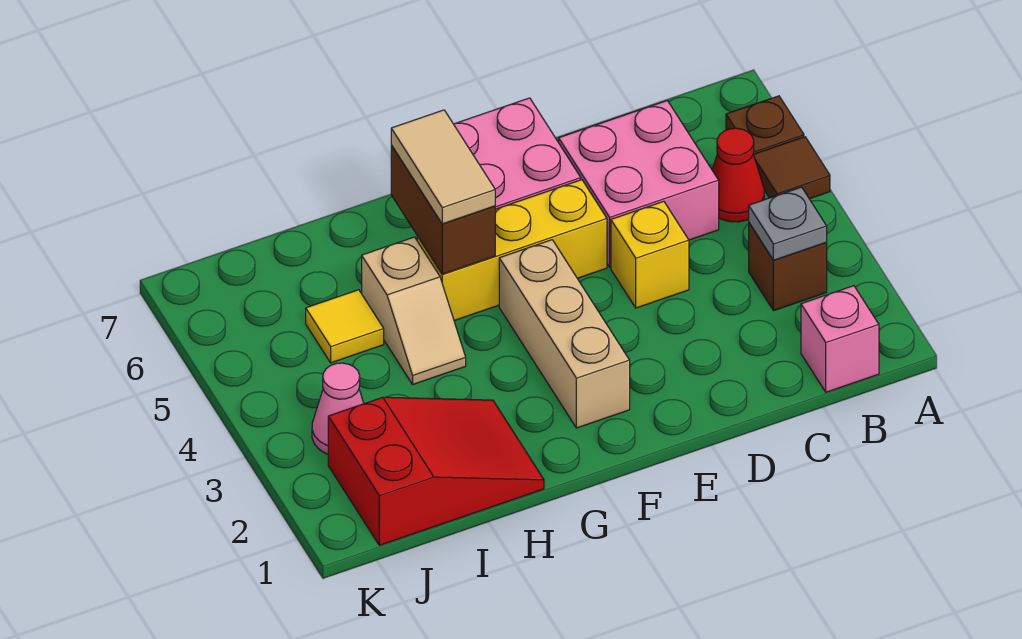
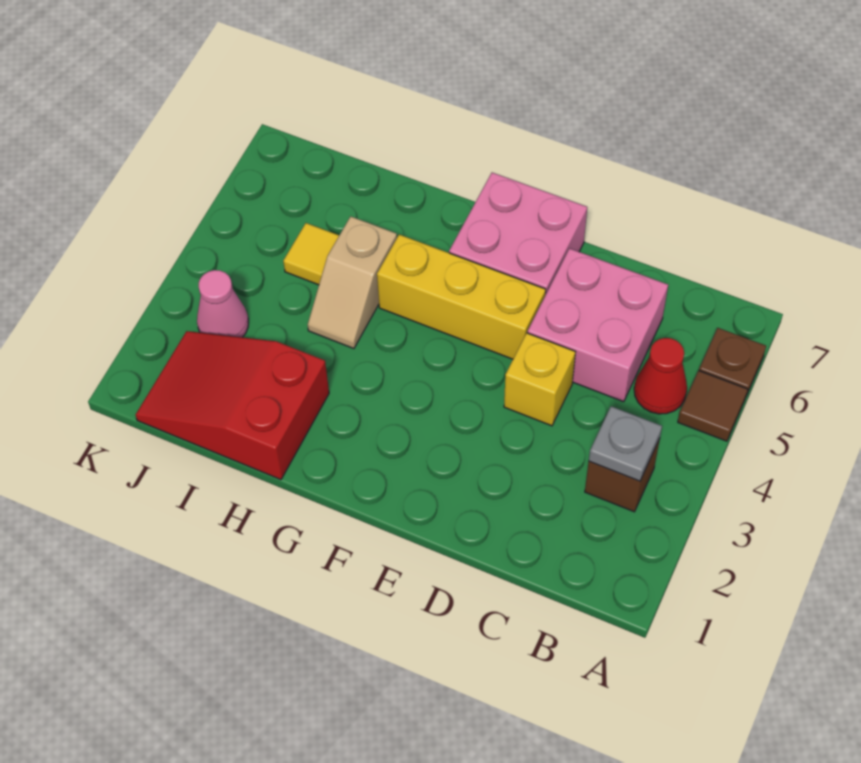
pink brick B1 level 1 -> none
tan brick F2:F4 level 1 -> none
brown brick G5:G6 level 2 -> none
tan tile G5:G6 level 3 -> none
red slope H1:J2 level 1 top J -> red slope H1:J2 level 1 top H

